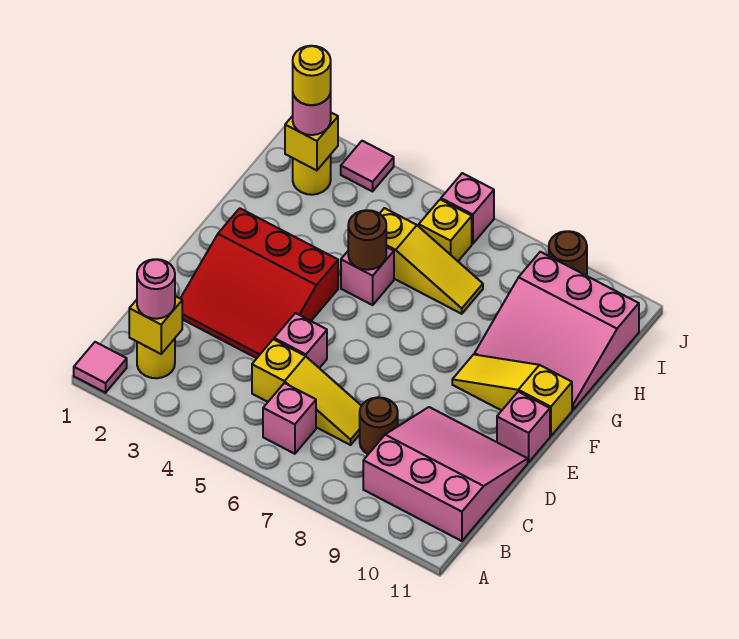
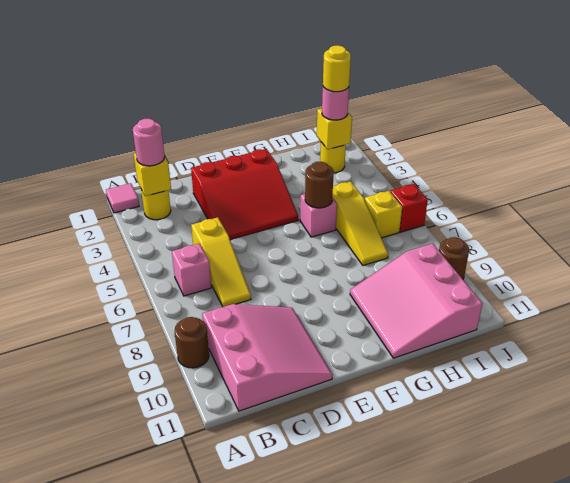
brown round brick C8 level 1 -> brown round brick A9 level 1
red slope D2:F4 level 1 top F -> red slope D2:F4 level 1 top 2
pink brick D5 level 1 -> none
pink brick E11 level 1 -> none
yellow slope F9:F11 level 1 top 11 -> none
pink tile J3 level 1 -> none
pink brick J6 level 1 -> red brick J6 level 1

